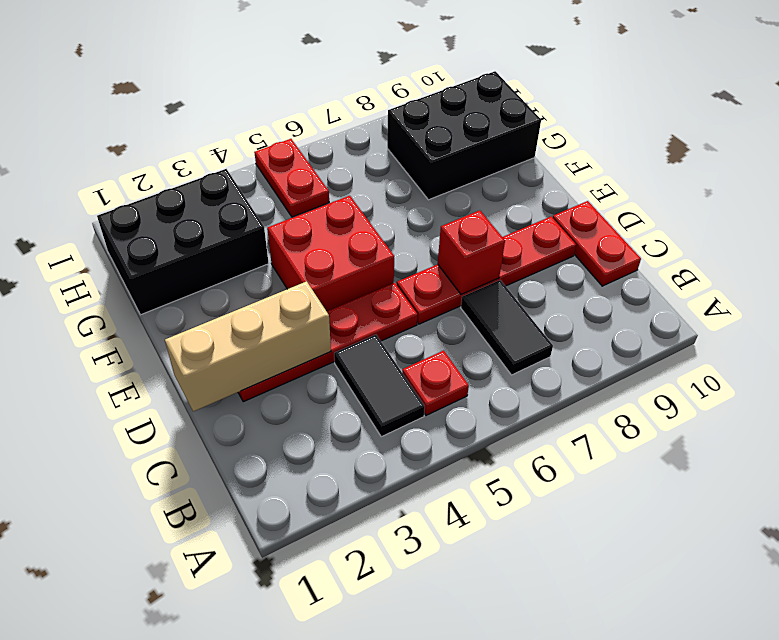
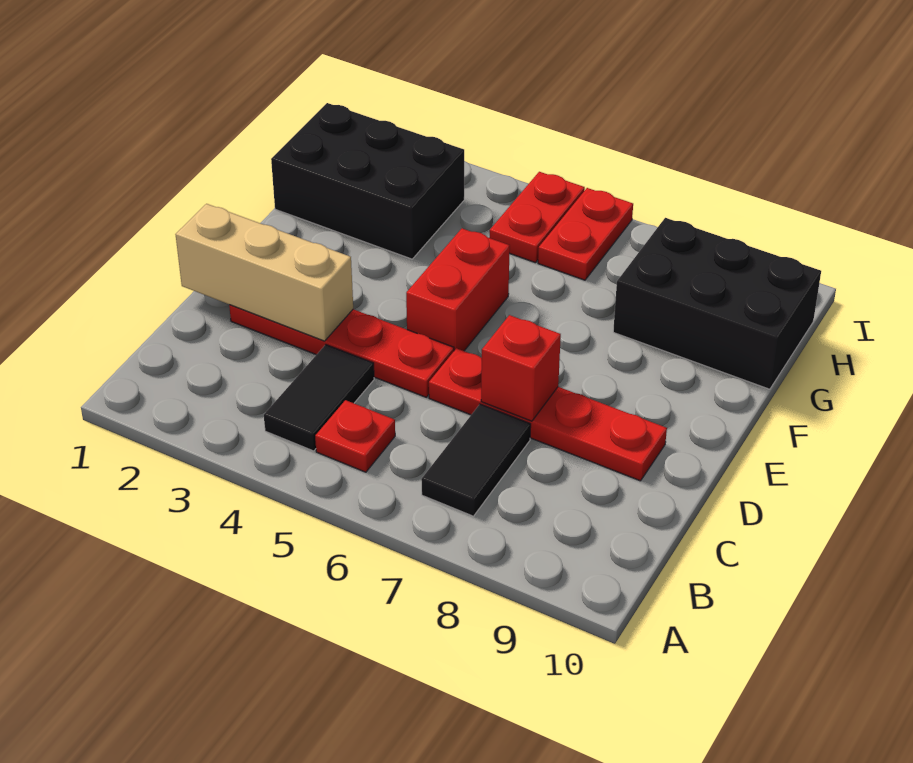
red plate C10:D10 level 1 -> red plate H6:I6 level 1
red brick E4:F5 level 1 -> red brick E5:F5 level 1

